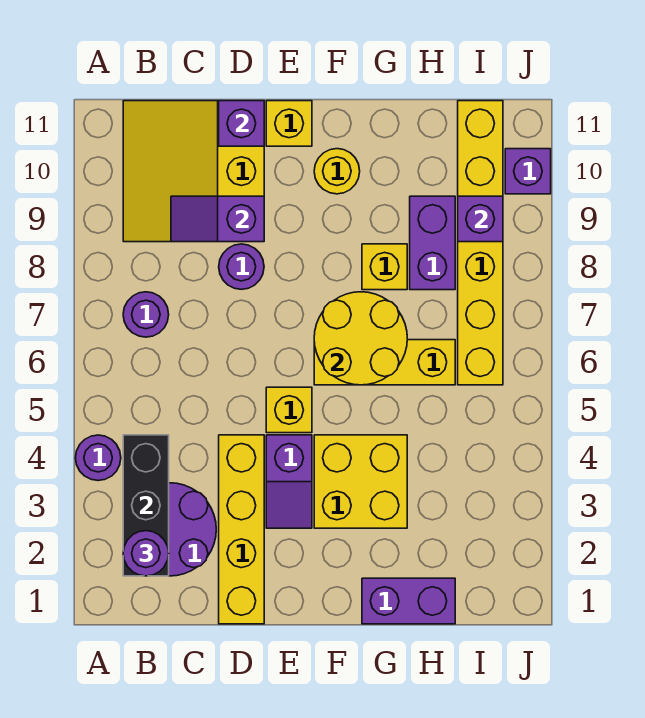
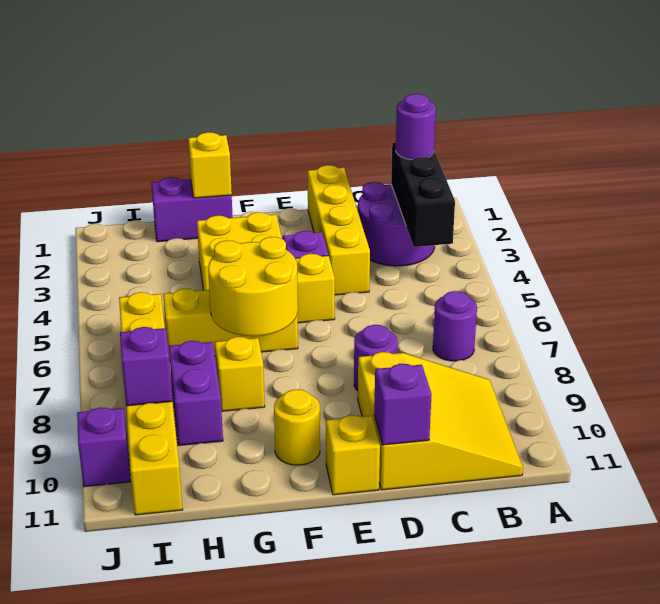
purple round brick A4 level 1 -> none
purple slope C9:D9 level 2 top D -> none
none -> yellow brick G1 level 2

